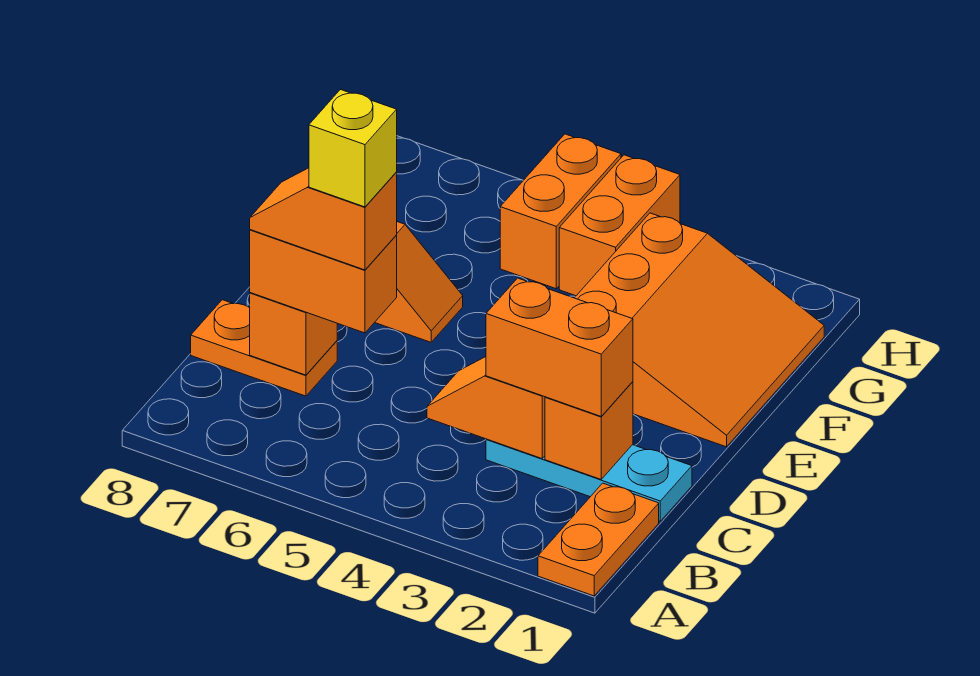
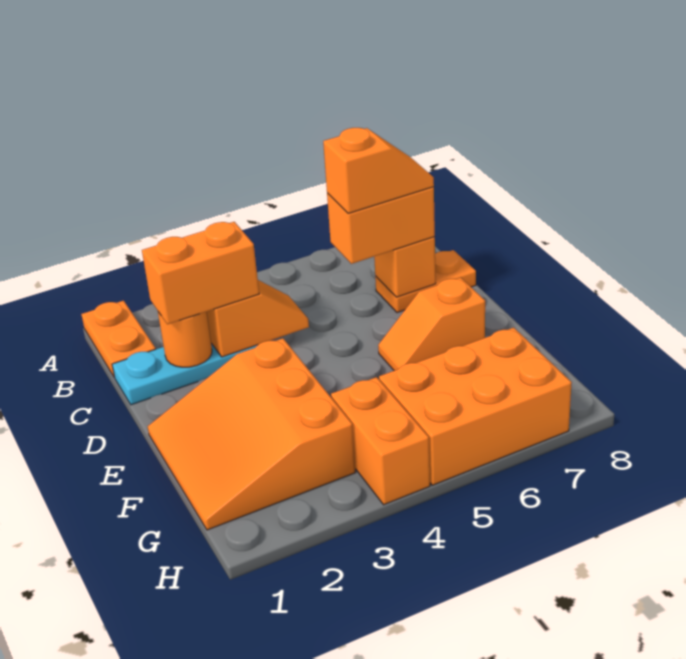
orange brick C2 level 2 -> orange round brick C2 level 2
yellow brick C6 level 5 -> none
orange brick G5:H5 level 1 -> orange brick G5:H7 level 1

